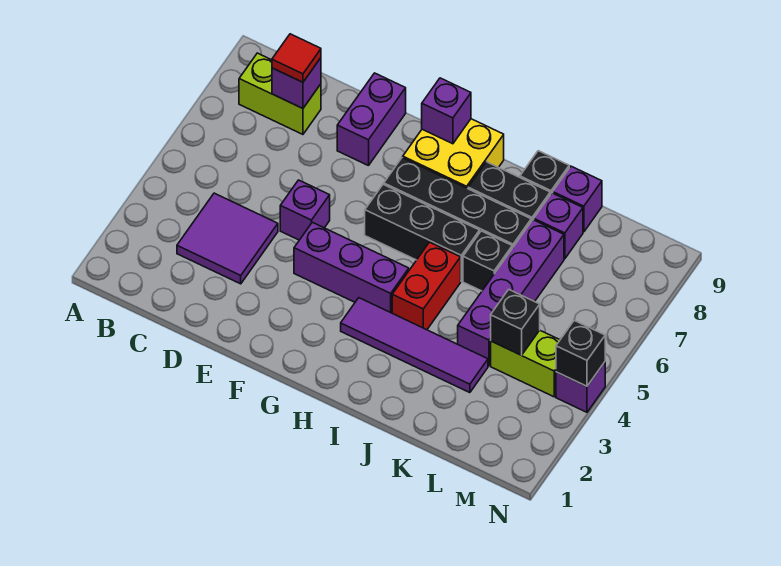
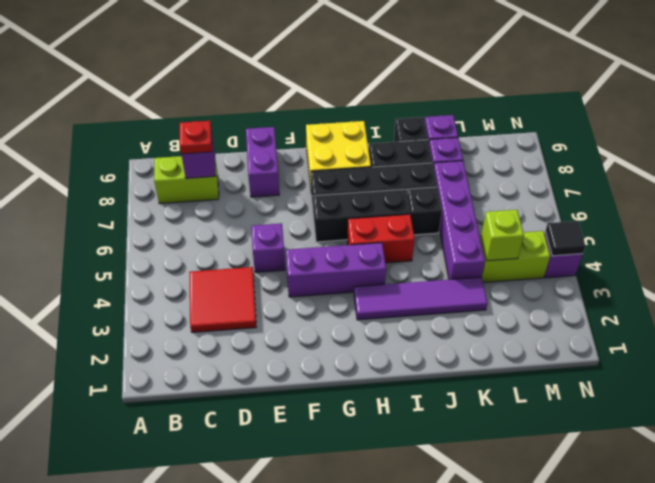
purple tile C3:D4 level 1 -> red tile C3:D4 level 1
red tile C8 level 3 -> red plate C8 level 3
purple brick G9 level 2 -> none
red brick I4:I5 level 1 -> red brick H5:I5 level 1
black brick L4 level 2 -> lime brick L4 level 2
black brick N4 level 2 -> black tile N4 level 2

